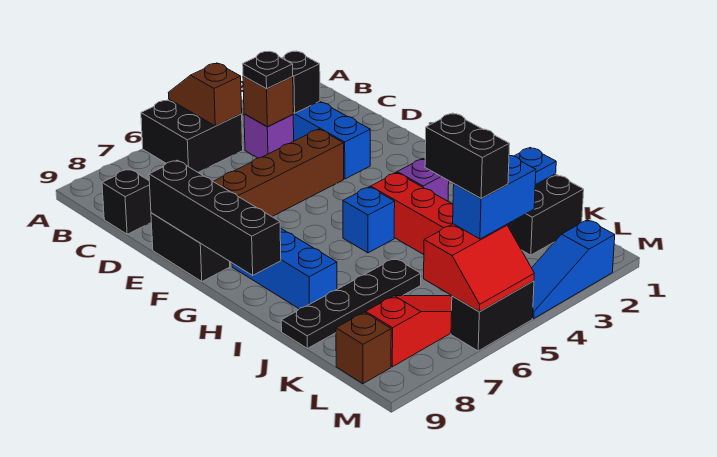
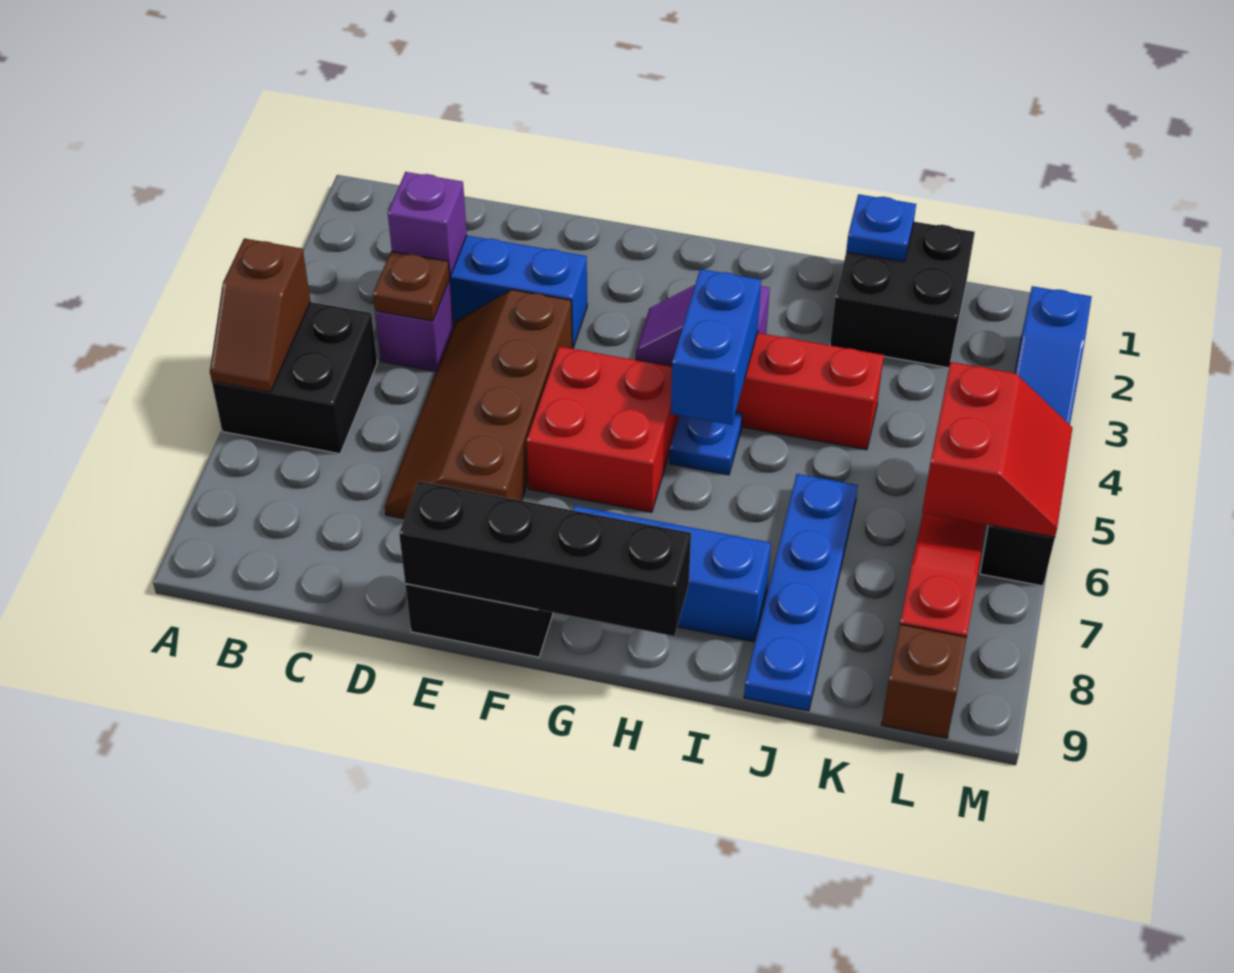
brown slope A5:B5 level 2 top B -> brown slope A5:A6 level 2 top 5
black brick C3 level 2 -> purple brick C3 level 2
brown brick C4 level 2 -> brown plate C4 level 2
black plate C4 level 3 -> none
black brick C9 level 1 -> none
none -> red brick F5:G6 level 1
blue brick H5 level 1 -> blue plate H5 level 1
black plate J6:J9 level 1 -> blue plate J6:J9 level 1
black brick K5:L5 level 4 -> none
blue brick L4:L5 level 3 -> blue brick H4:H5 level 2

